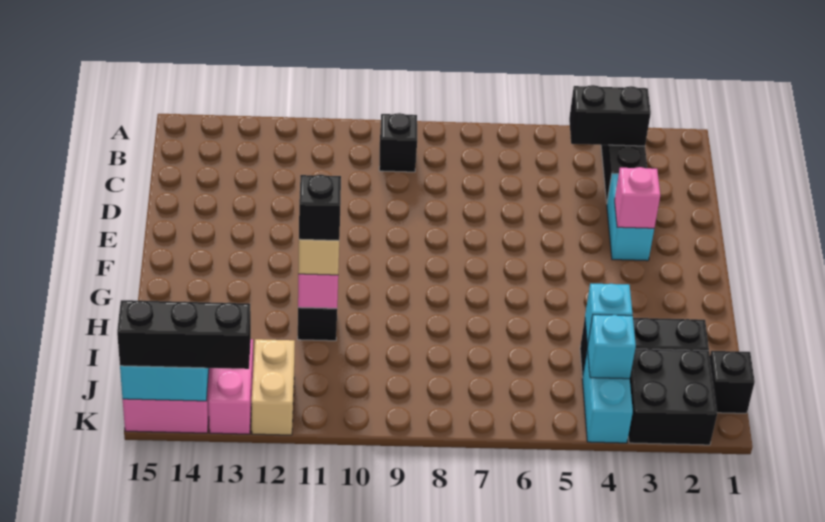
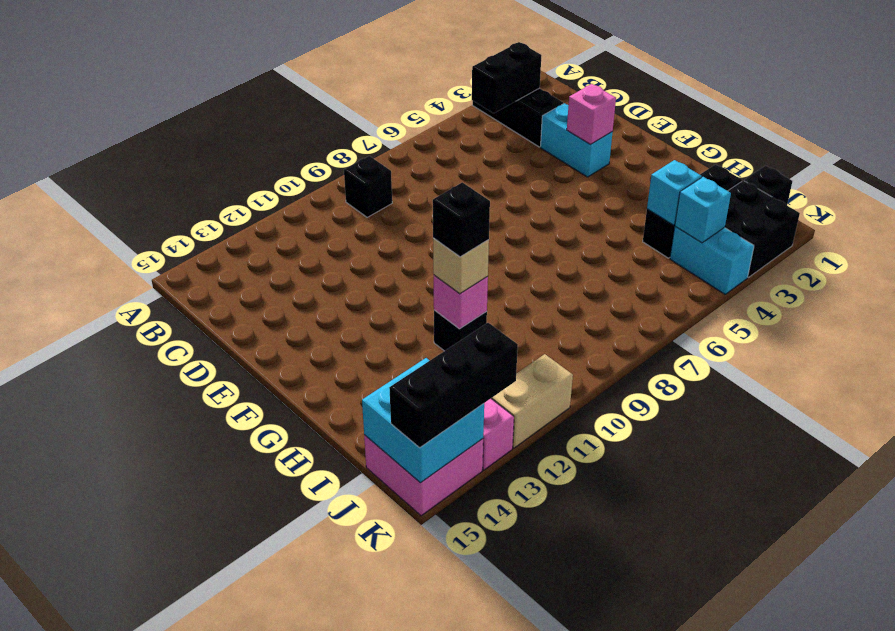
tan brick J12:K12 level 1 -> tan brick K11:K12 level 1

